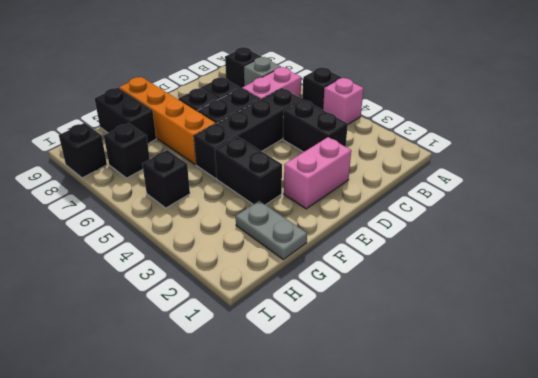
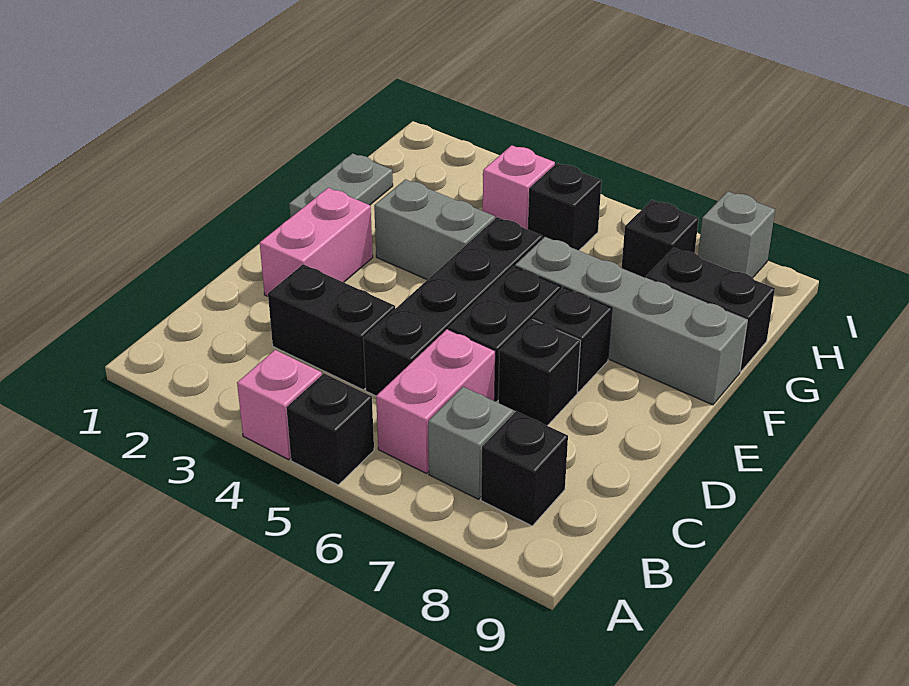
black brick F3:F4 level 1 -> grey brick F3:F4 level 1
orange brick F6:F9 level 1 -> grey brick F6:F9 level 1
grey plate G1:G2 level 1 -> grey plate F1:G1 level 1
none -> pink brick H4 level 1
black brick I8 level 1 -> grey brick I8 level 1

